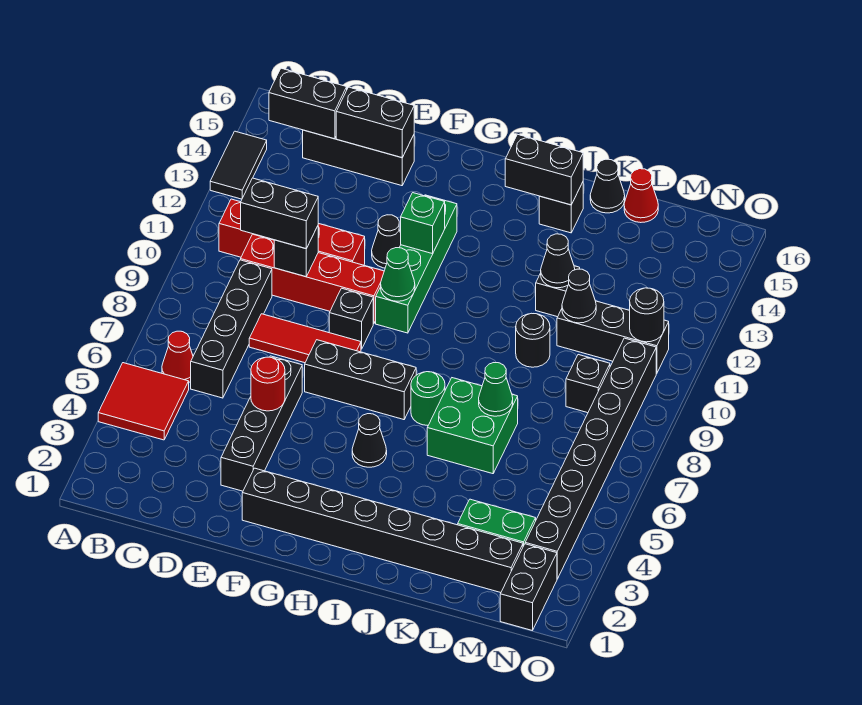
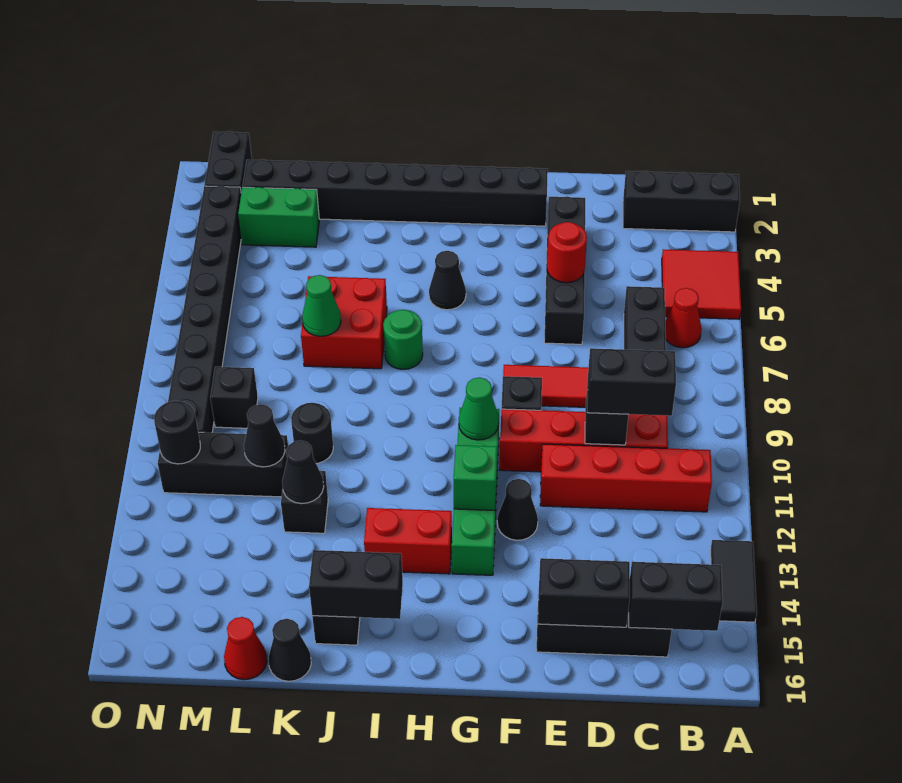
black brick F7:H7 level 1 -> black brick A2:C2 level 1
none -> red brick H13:I13 level 1
green brick J6:K7 level 1 -> red brick J6:K7 level 1

